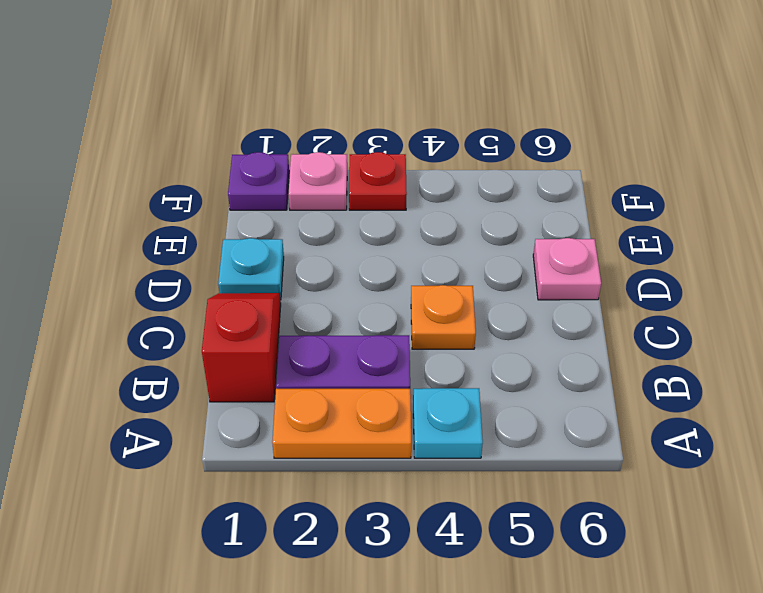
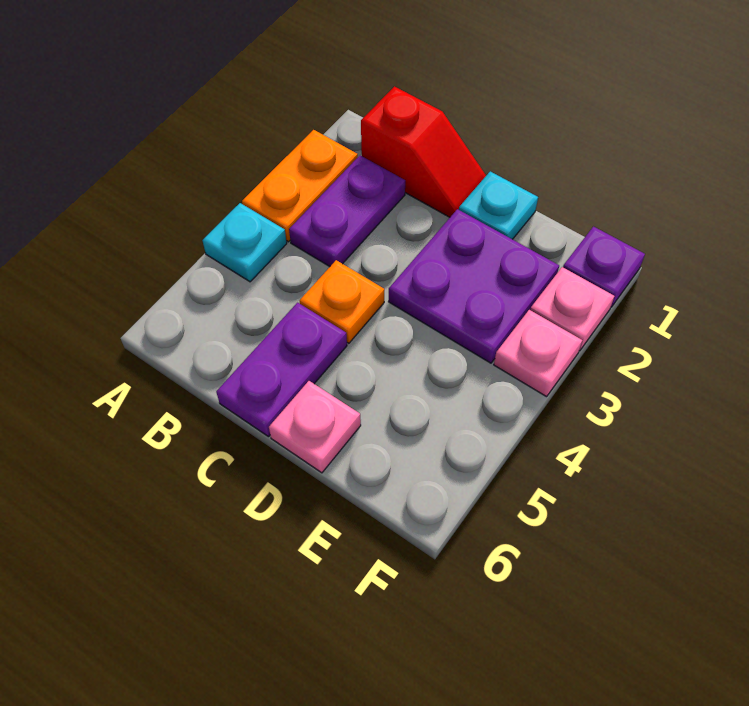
none -> purple plate C5:C6 level 1
none -> purple plate D2:E3 level 1
red plate F3 level 1 -> pink plate F3 level 1

